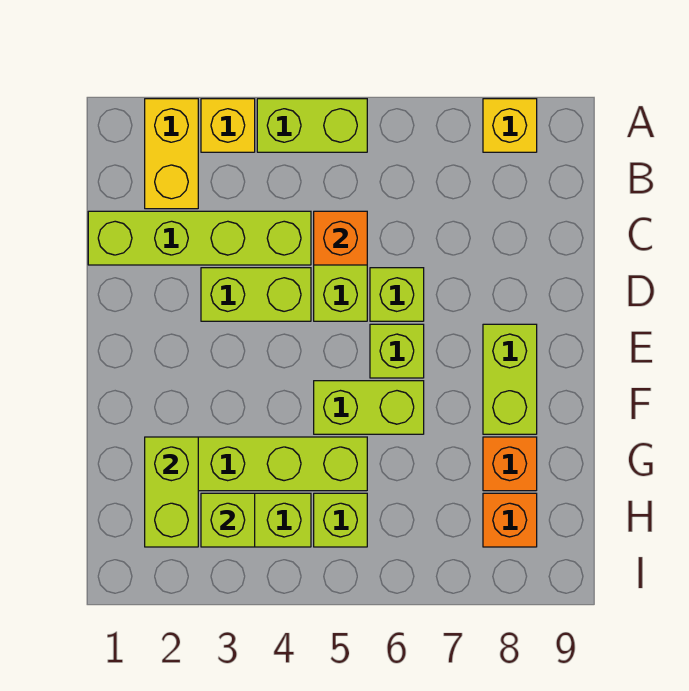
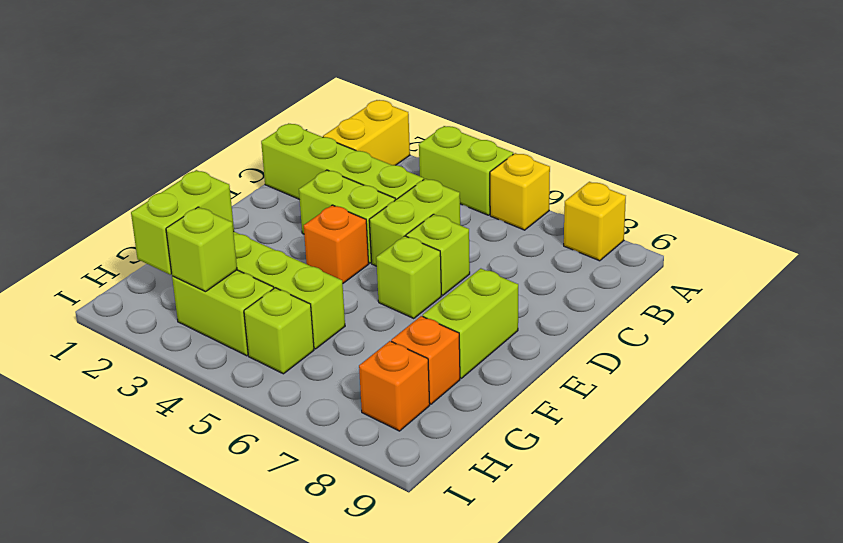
yellow brick A3 level 1 -> yellow brick A6 level 1
orange brick C5 level 2 -> orange brick E4 level 1
lime brick F5:F6 level 1 -> none

